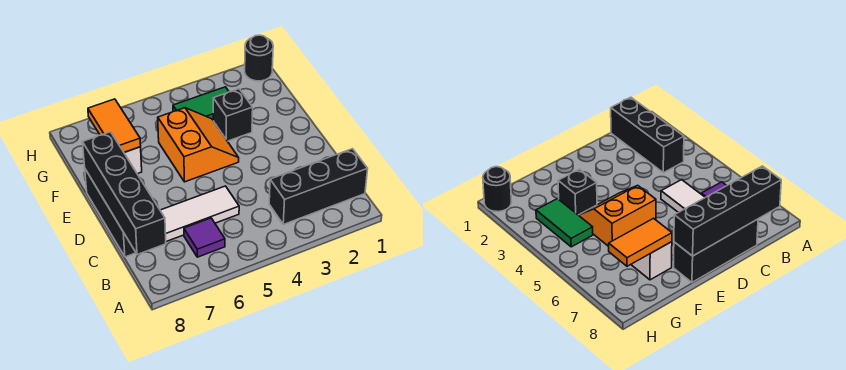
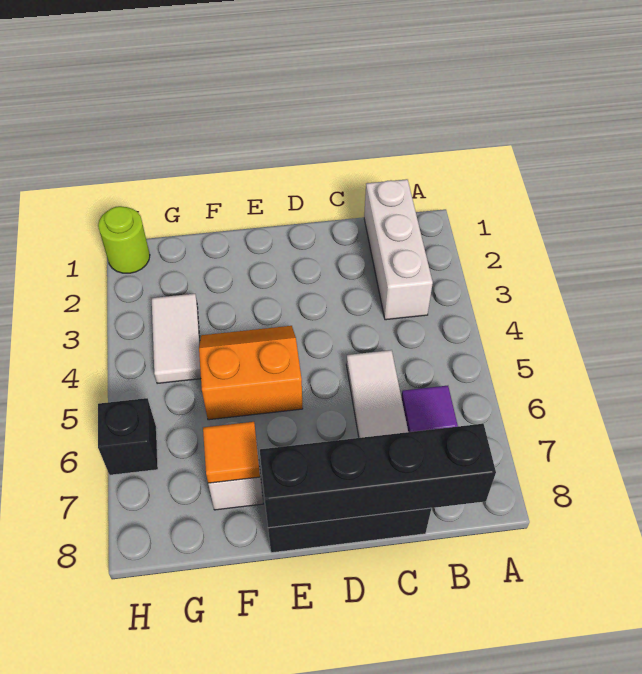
black brick B1:B3 level 1 -> white brick B1:B3 level 1
black brick F3 level 1 -> black brick H6 level 1
orange tile F7:G7 level 2 -> orange tile F7 level 2
green tile G3:G4 level 1 -> white tile G3:G4 level 1
black round brick H1 level 1 -> lime round brick H1 level 1

